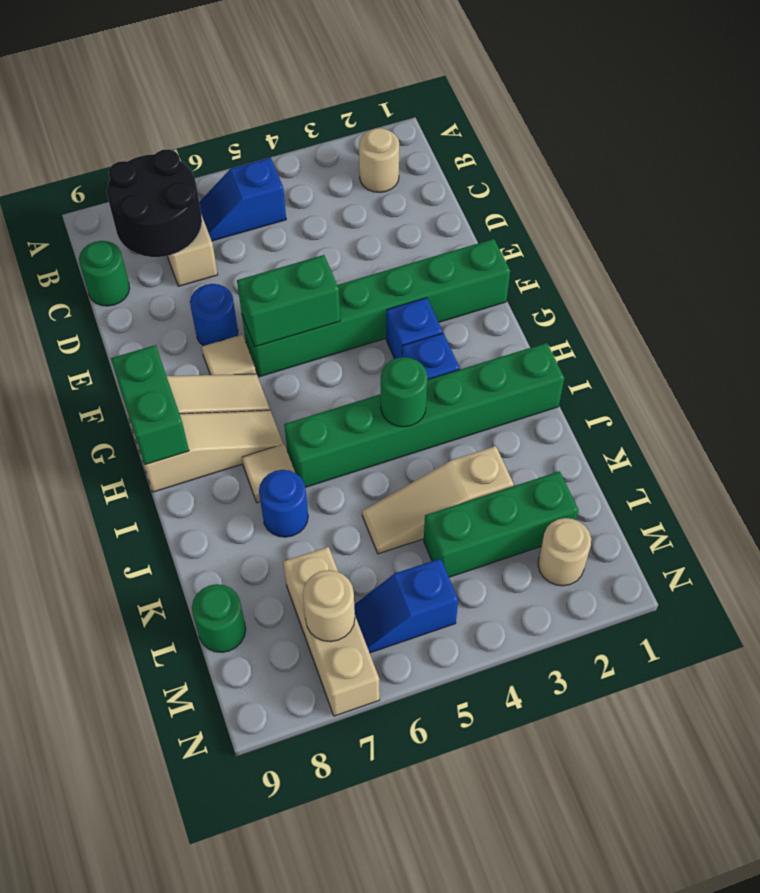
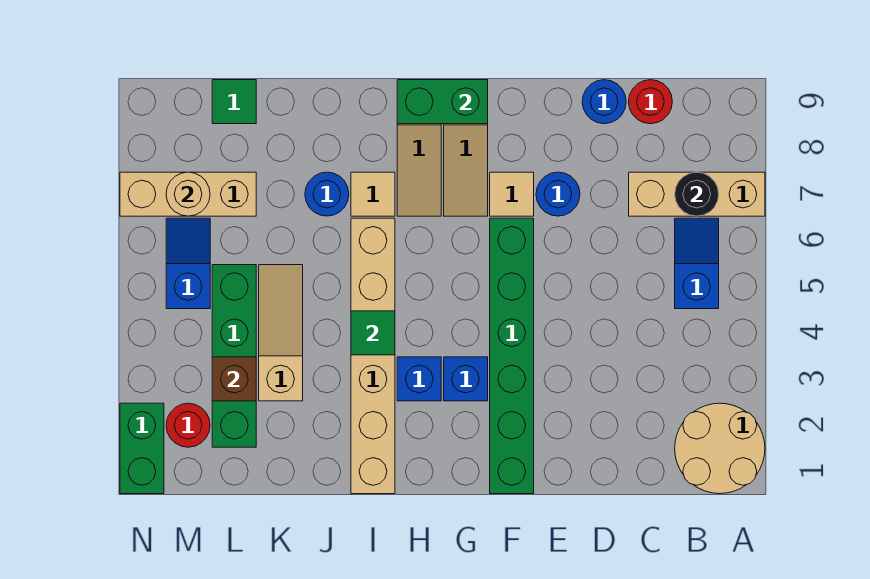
tan round brick B2 level 1 -> tan round brick A1:B2 level 1
black round brick B7:C8 level 2 -> black round brick B7 level 2
green round brick C9 level 1 -> red round brick C9 level 1
none -> blue round brick D9 level 1
green brick F5:F6 level 2 -> green brick N1:N2 level 1
green brick I1:I6 level 1 -> tan brick I1:I6 level 1
green round brick I4 level 2 -> green tile I4 level 2
green brick L2:L4 level 1 -> green brick L2:L5 level 1
none -> brown brick L3 level 2
green round brick L9 level 1 -> green tile L9 level 1
tan round brick M2 level 1 -> red round brick M2 level 1

